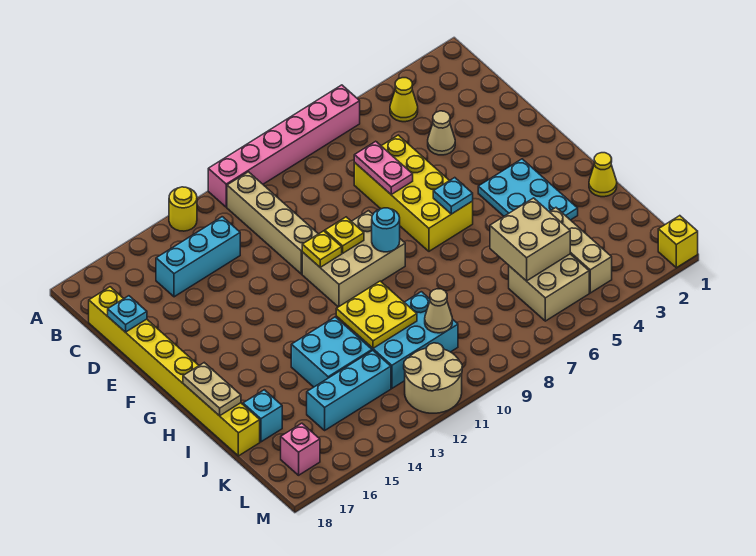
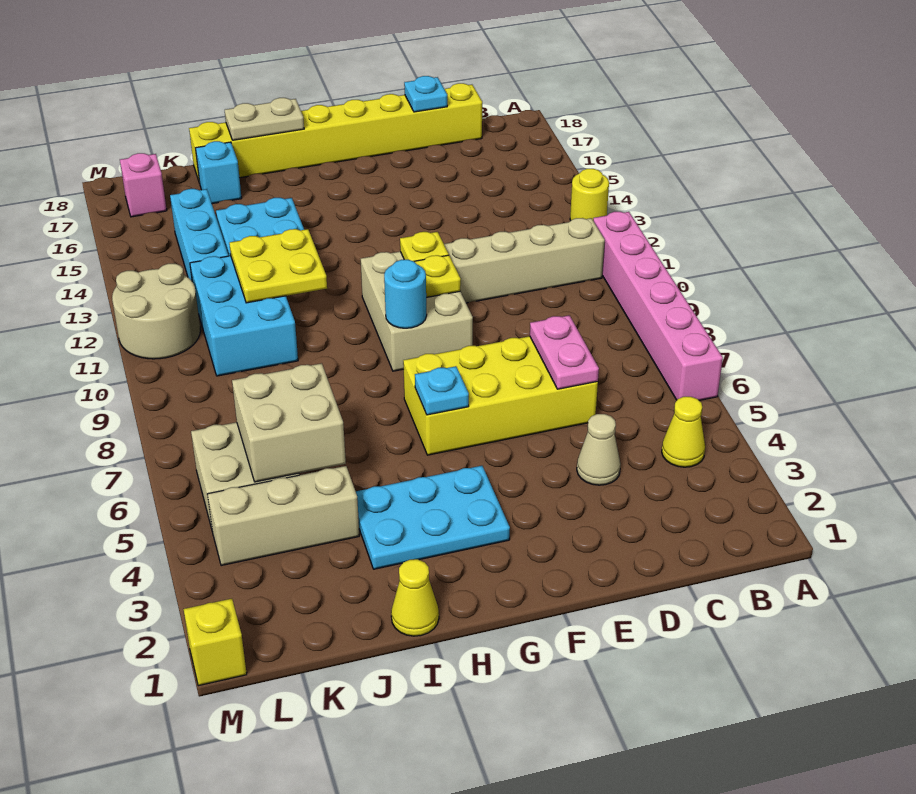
cyan brick C13:C15 level 1 -> none
pink plate D7:E7 level 2 -> pink plate D6:D7 level 2
tan cone K10 level 2 -> none

